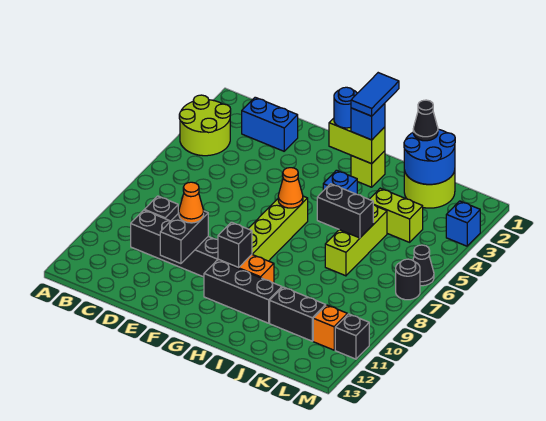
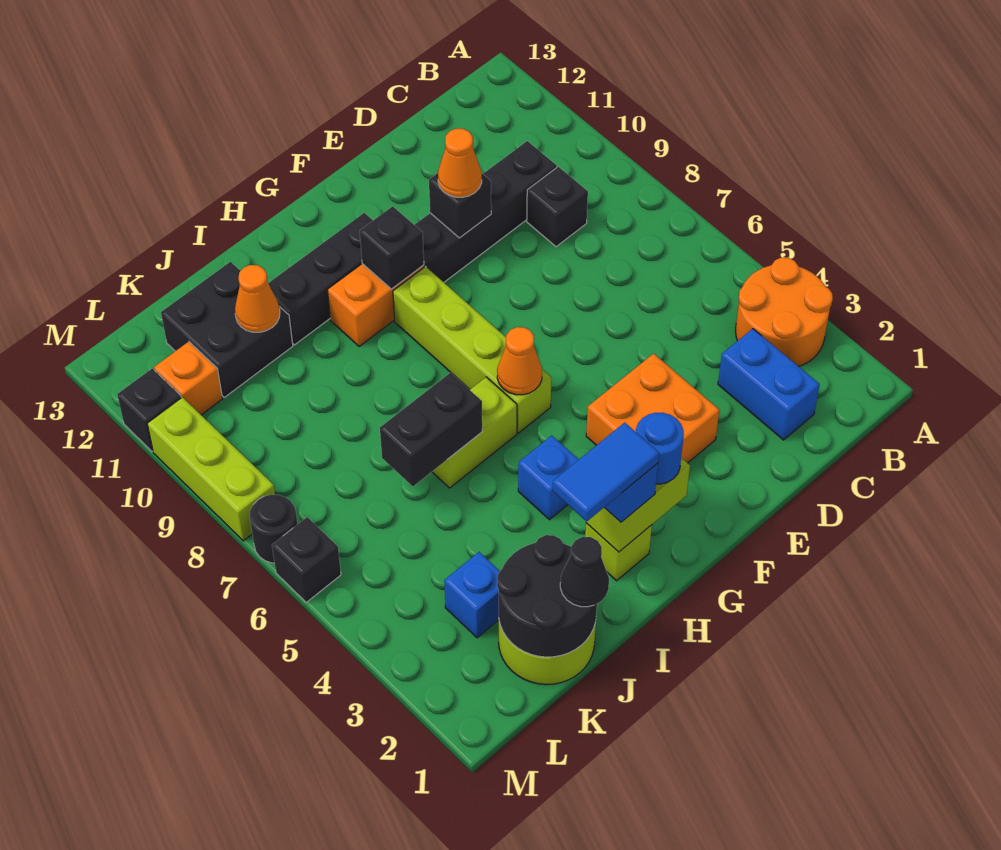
lime round brick A3:B4 level 1 -> orange round brick A3:B4 level 1
blue brick C2:D2 level 1 -> blue brick C2:C3 level 1
none -> orange brick E3:F4 level 1
black brick E10:E11 level 2 -> black brick E10 level 2
blue tile H1:H2 level 4 -> blue tile H2:I2 level 4
blue round brick J1:K2 level 2 -> black round brick J1:K2 level 2
lime brick J4:K4 level 1 -> lime brick H6:I6 level 1
lime brick J5:J7 level 1 -> lime brick M8:M10 level 1
black brick J11:K11 level 1 -> black brick J11:K12 level 1
none -> orange cone J11 level 2
blue brick M3 level 1 -> blue brick K3 level 1
black cone M6 level 1 -> black brick M6 level 1

